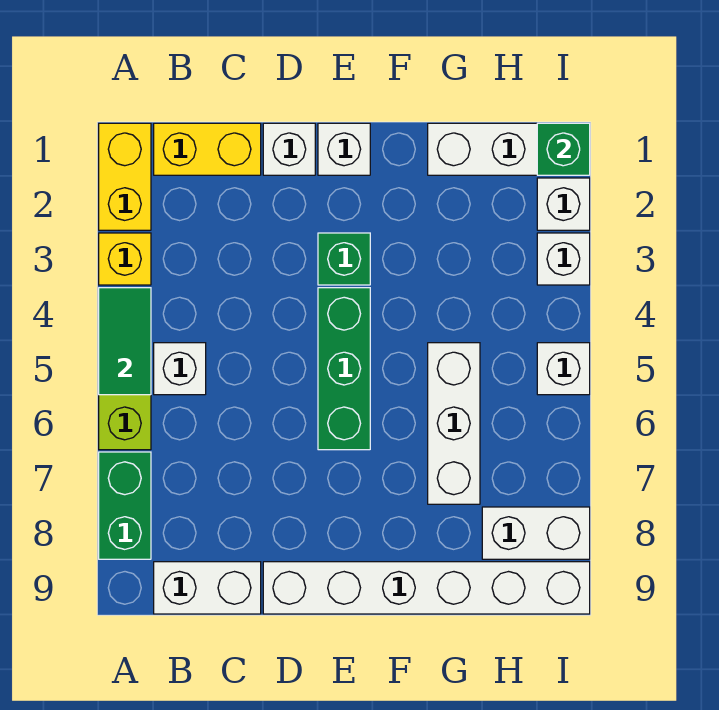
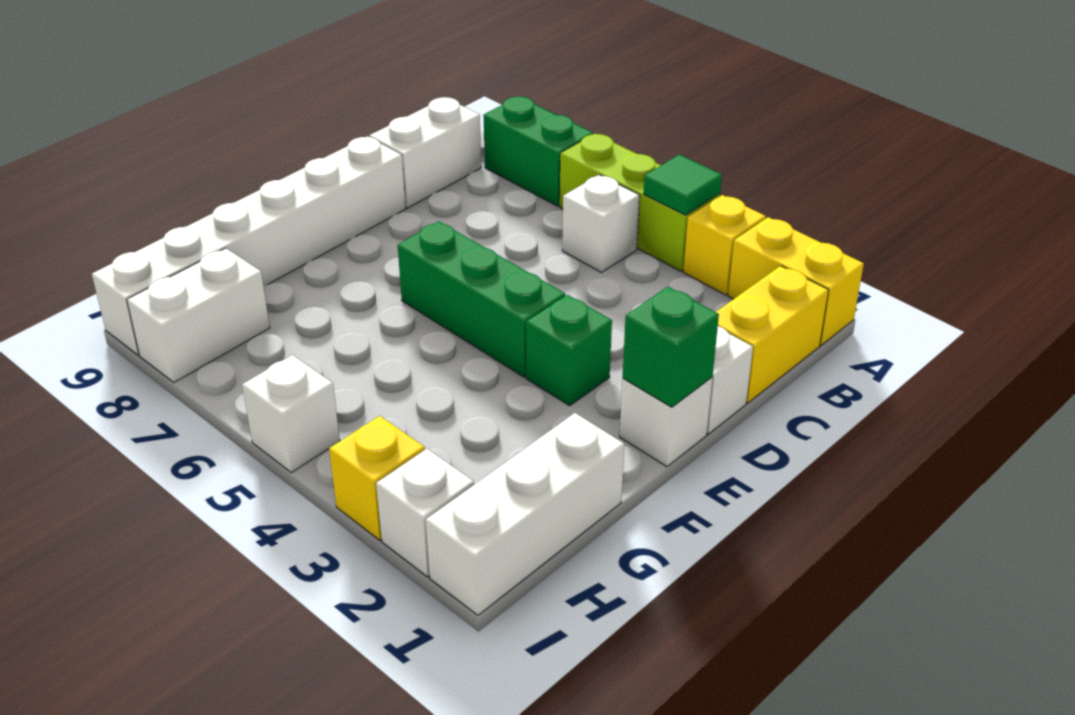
green tile A4:A5 level 2 -> green tile A4 level 2
white brick G5:G7 level 1 -> none
green brick I1 level 2 -> green brick E1 level 2
white brick I3 level 1 -> yellow brick I3 level 1

